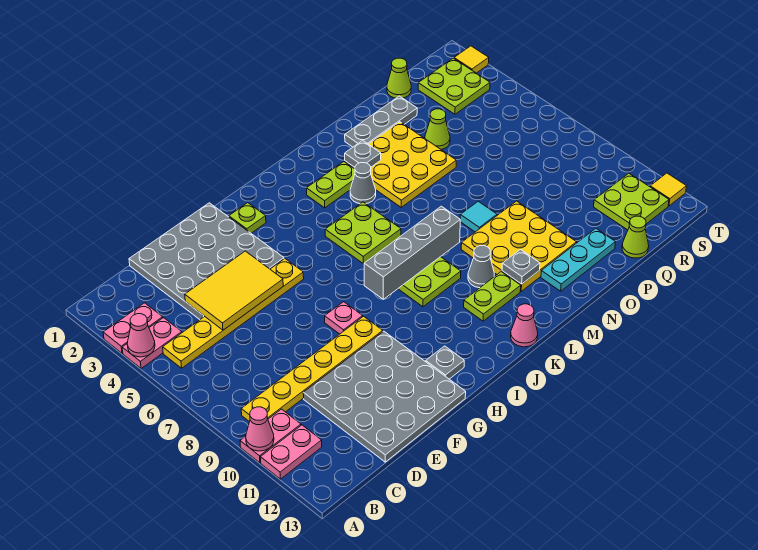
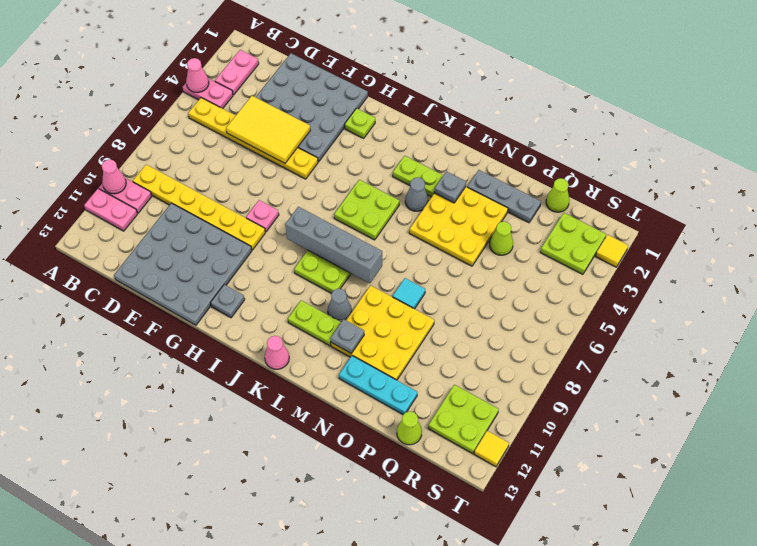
pink plate A3:B3 level 1 -> pink plate B2:B3 level 1

